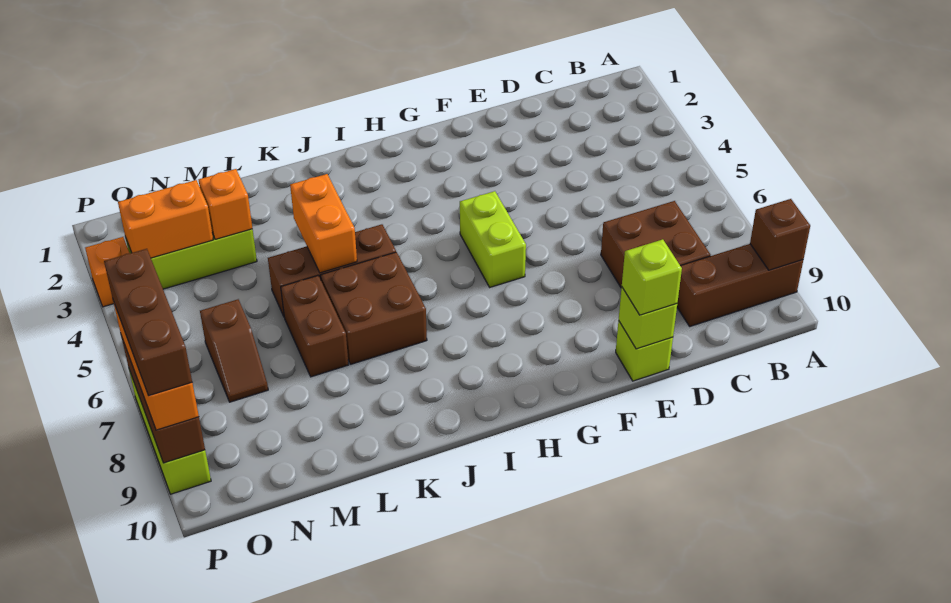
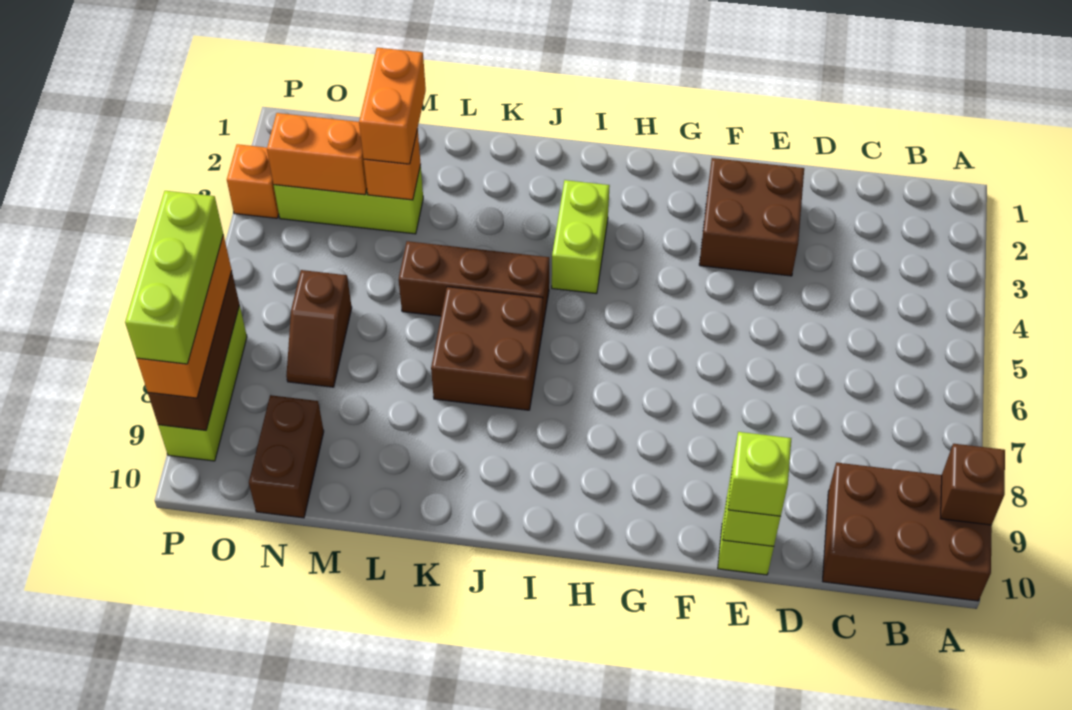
brown brick A9:C9 level 1 -> brown brick A9:C10 level 1
brown brick C7:D8 level 1 -> brown brick E2:F3 level 1
lime brick G5:G6 level 1 -> lime brick I3:I4 level 1
orange brick K4:K5 level 2 -> orange brick M2:M3 level 3
brown brick L6:L7 level 1 -> brown brick N9:N10 level 1
brown brick P7:P9 level 4 -> lime brick P7:P9 level 4

